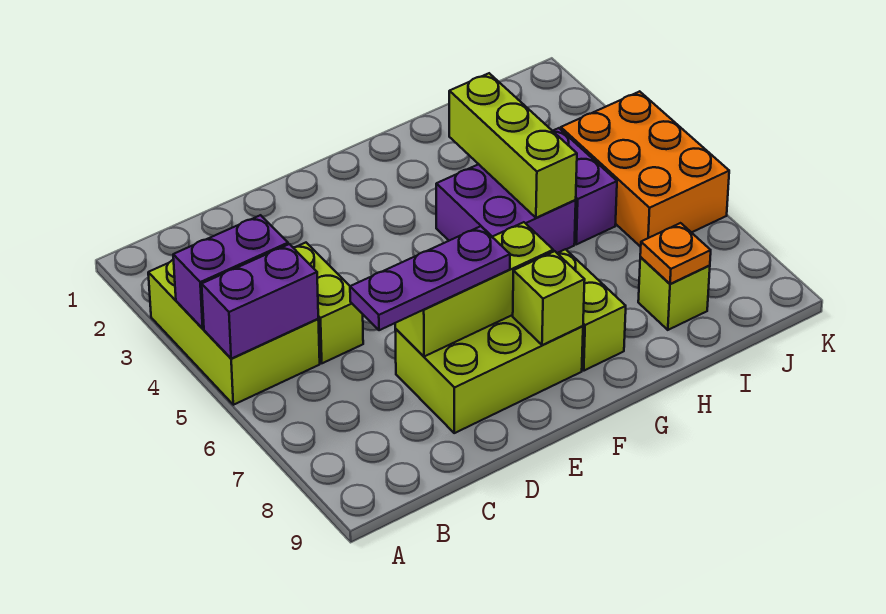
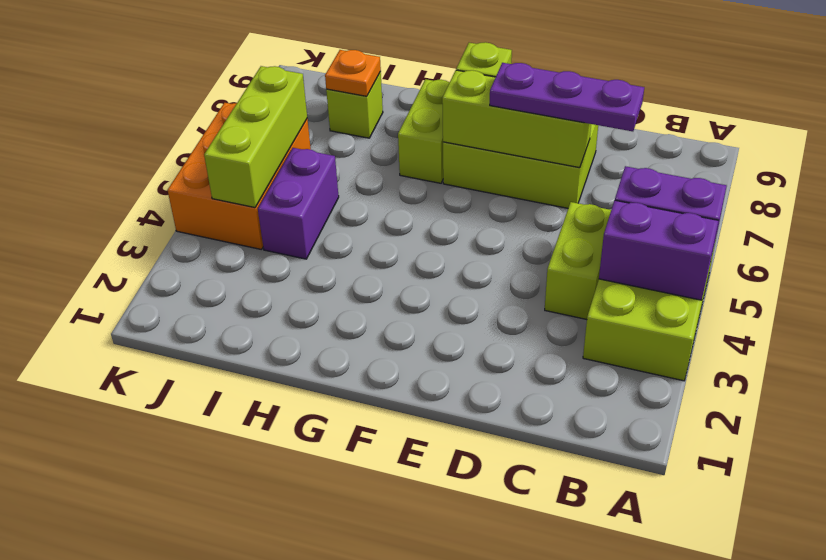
purple brick G4:H5 level 1 -> none
lime brick H3:H5 level 2 -> lime brick J4:J6 level 2

